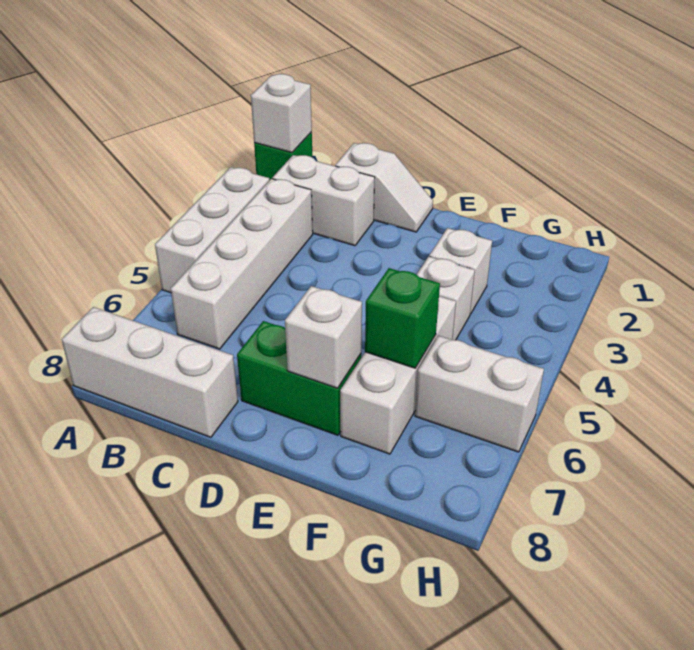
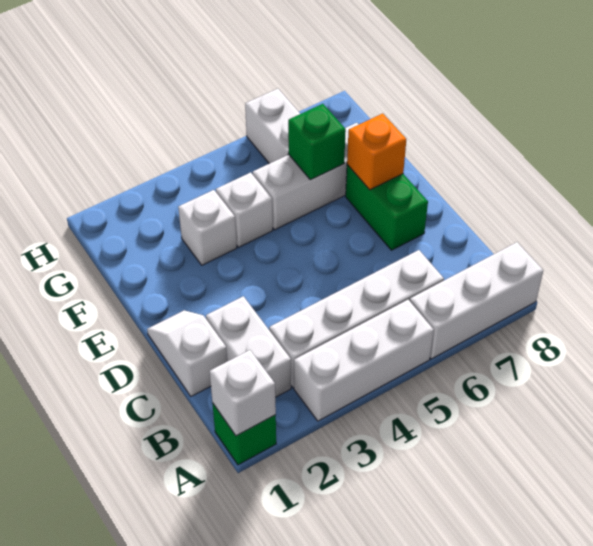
white brick A8:C8 level 1 -> white brick A6:A8 level 1
white brick E7 level 2 -> orange brick E7 level 2

